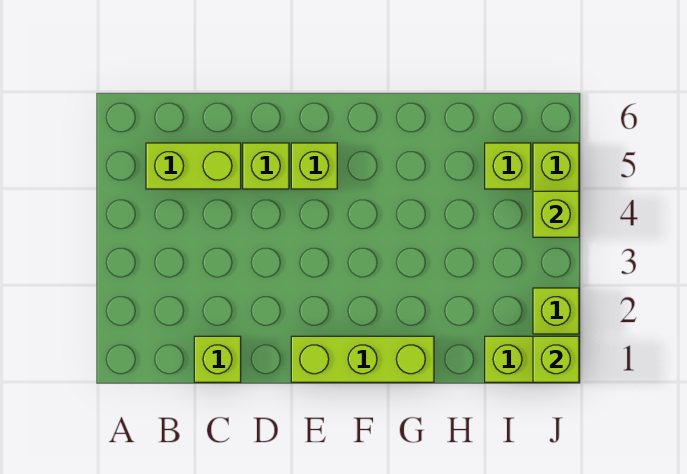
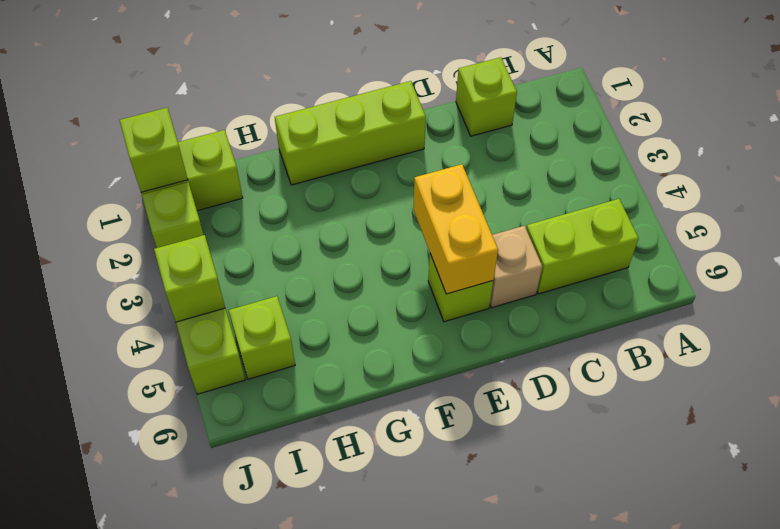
lime brick D5 level 1 -> tan brick D5 level 1
none -> yellow brick E4:E5 level 2

